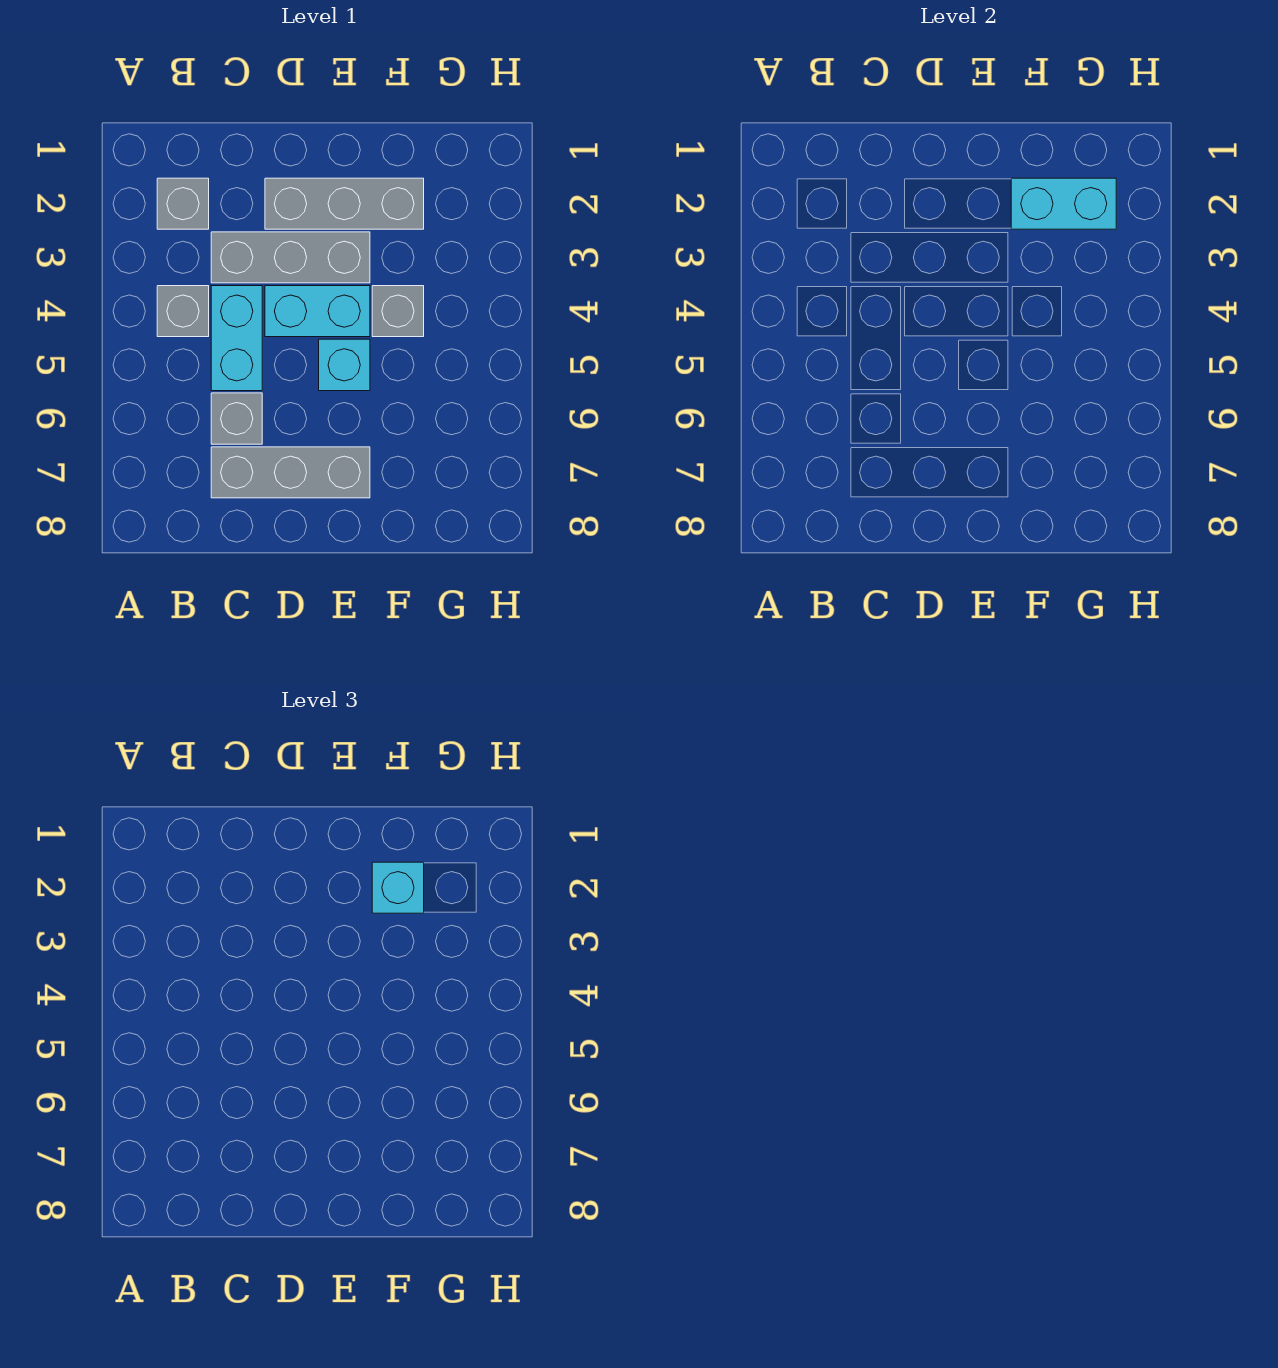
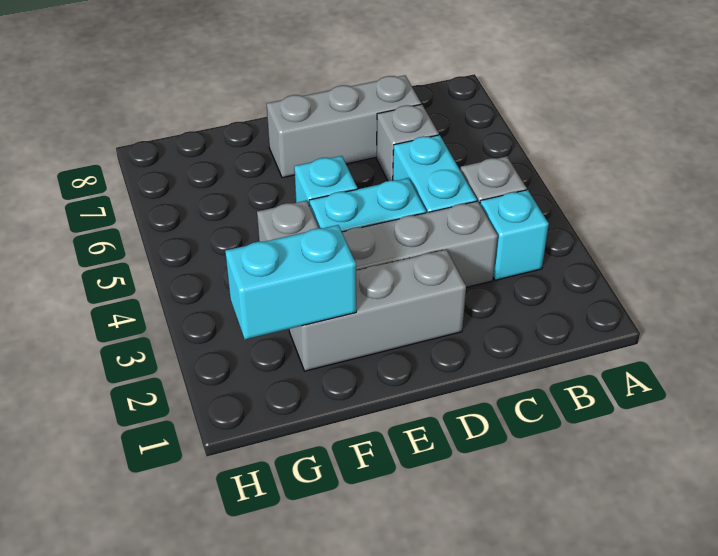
grey brick B2 level 1 -> none
cyan brick F2 level 3 -> cyan brick B3 level 1

